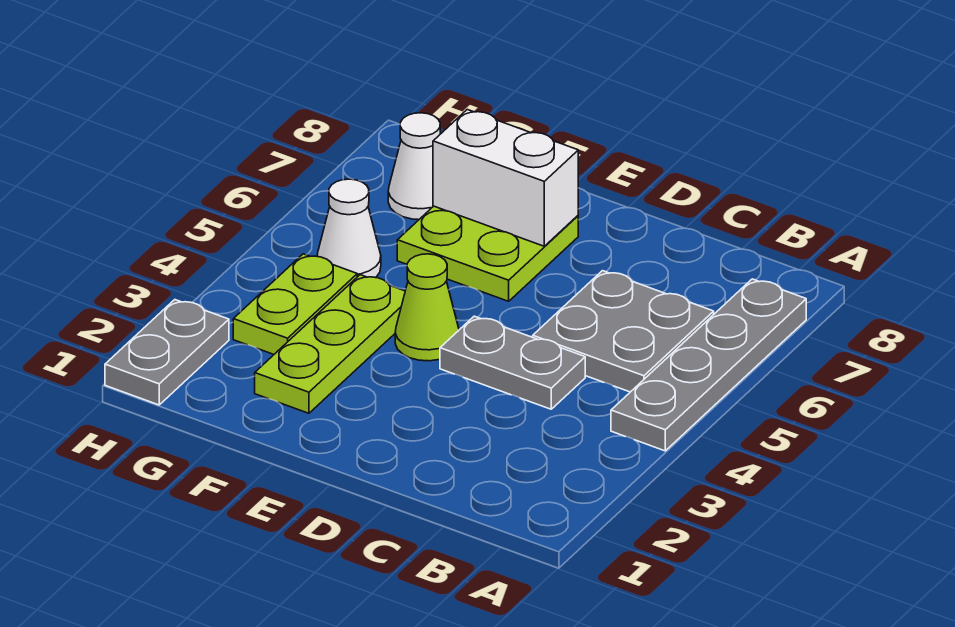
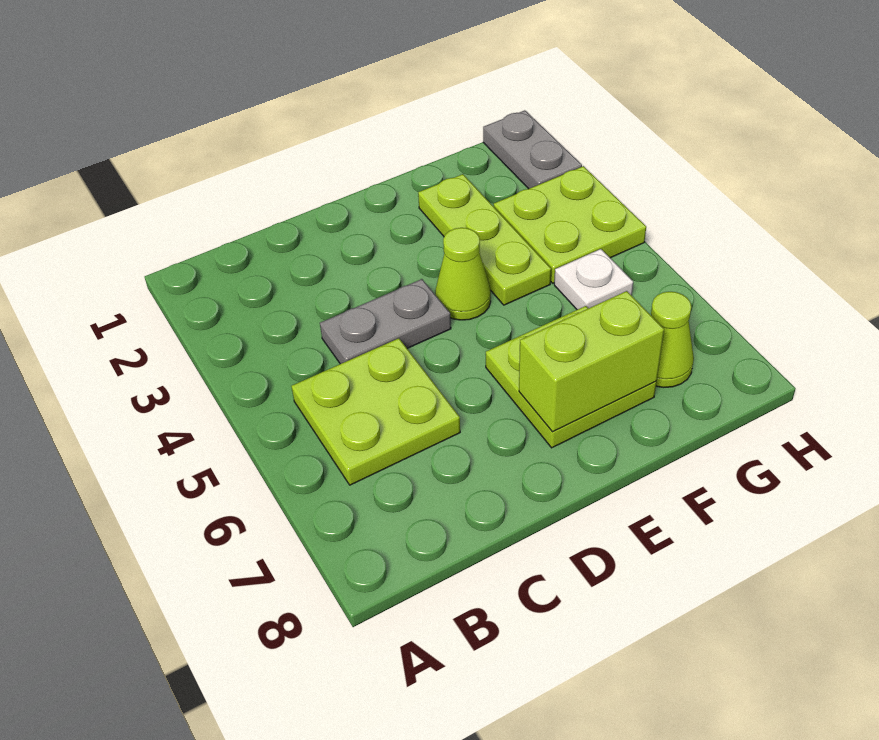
grey plate A4:A7 level 1 -> none
grey plate B5:C6 level 1 -> lime plate B5:C6 level 1
white brick E7:F7 level 2 -> lime brick E7:F7 level 2
lime plate G3:G4 level 1 -> lime plate G3:H4 level 1
white cone G5 level 1 -> white plate G5 level 1
white cone G7 level 1 -> lime cone G7 level 1

